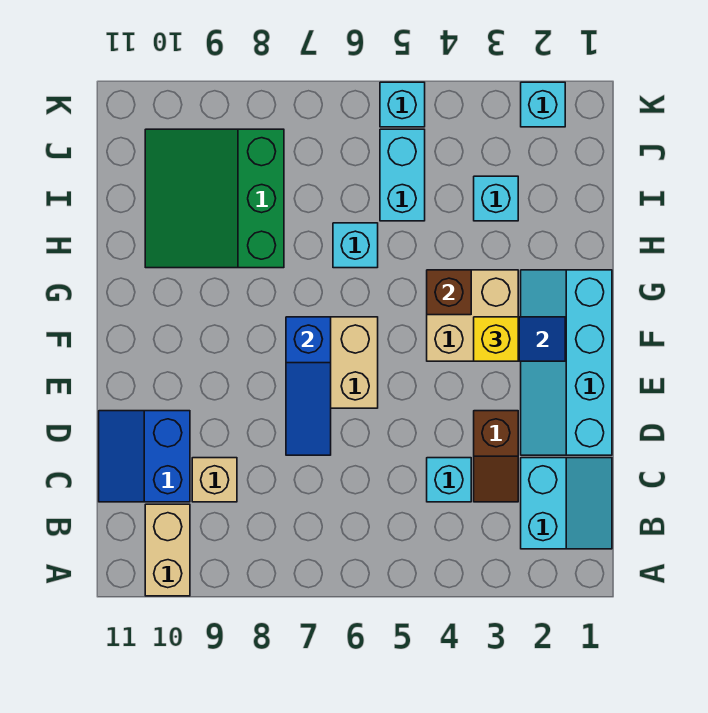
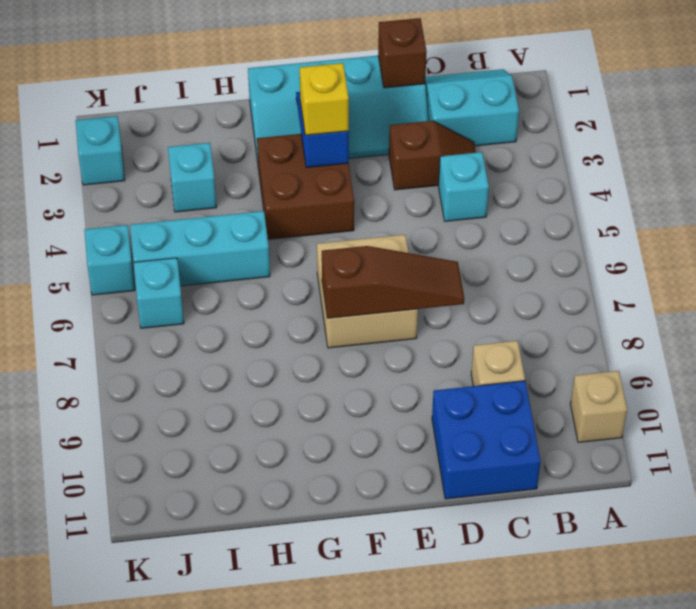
tan brick A10:B10 level 1 -> tan brick A10 level 1
blue slope C10:D11 level 1 top 10 -> blue brick C10:D11 level 1
blue slope D7:F7 level 2 top F -> brown slope D7:F7 level 2 top F
tan brick F3:G4 level 1 -> brown brick F3:G4 level 1
brown brick G4 level 2 -> brown brick D1 level 2
cyan brick H6 level 1 -> cyan brick J6 level 1
green slope H8:J10 level 1 top 8 -> none
cyan brick I5:J5 level 1 -> cyan brick H5:J5 level 1

